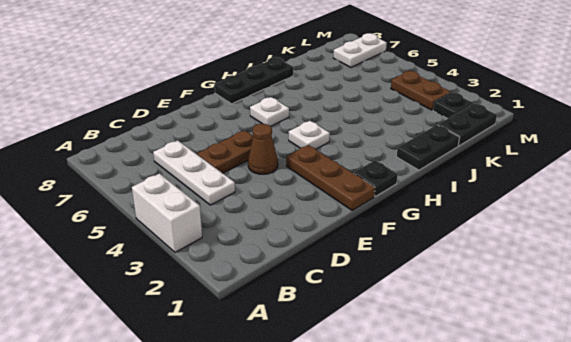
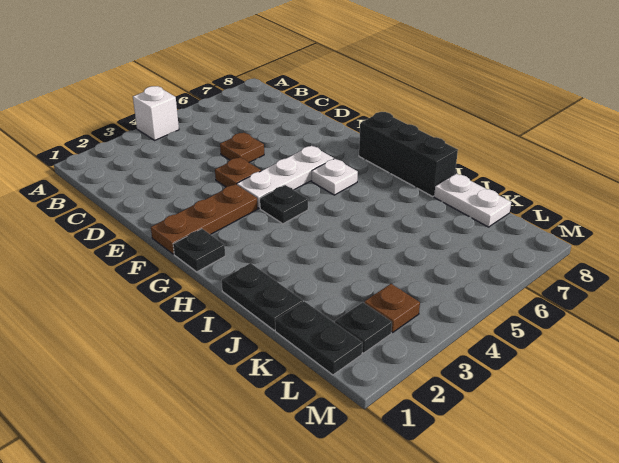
white brick A3:A4 level 1 -> white brick A4 level 1
white plate C4:C6 level 1 -> white plate F4:F6 level 1
brown plate D5:E5 level 1 -> brown plate D5 level 1
brown cone E4 level 1 -> brown plate E4 level 1
white plate G4 level 1 -> black plate G4 level 1
black plate G8:I8 level 1 -> black brick G8:I8 level 1
brown plate L3:L4 level 1 -> brown plate L3 level 1
white plate L7:M7 level 1 -> white plate J8:K8 level 1

